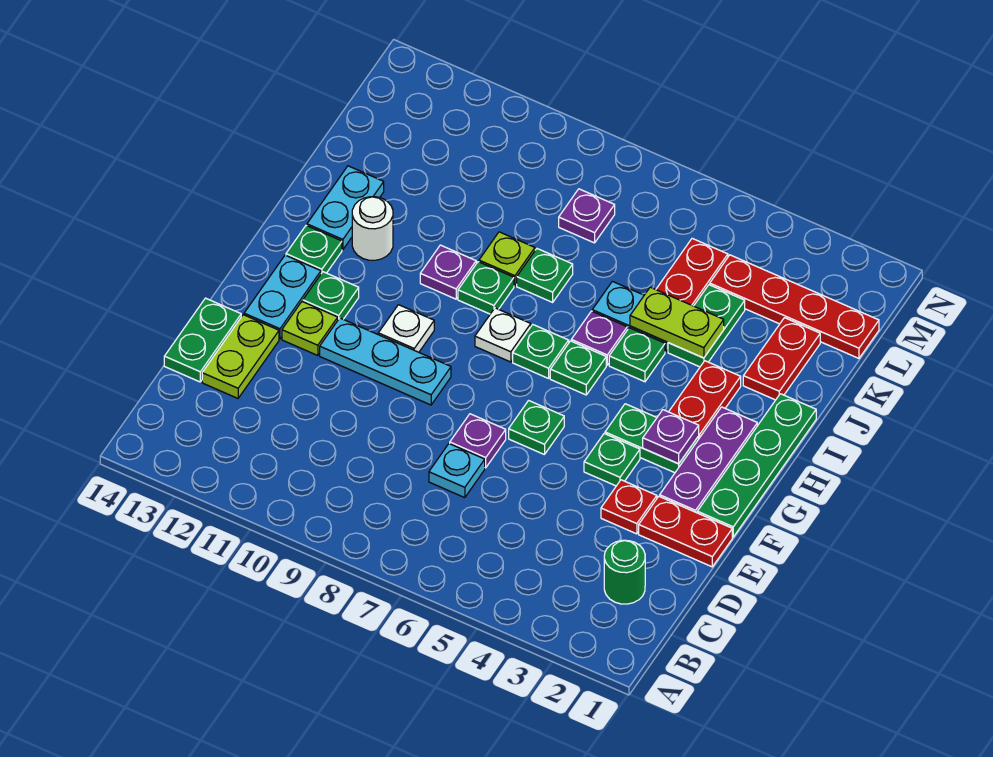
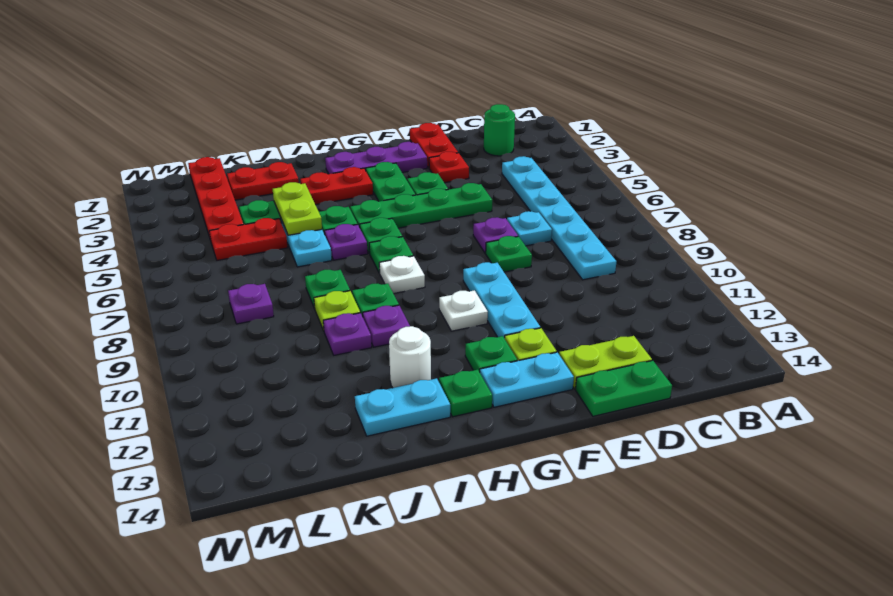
none -> cyan plate C4:C9 level 1
green plate F1:I1 level 1 -> green plate E5:H5 level 1
green plate F6 level 1 -> green plate E8 level 1
purple plate G3 level 2 -> purple plate J10 level 1

